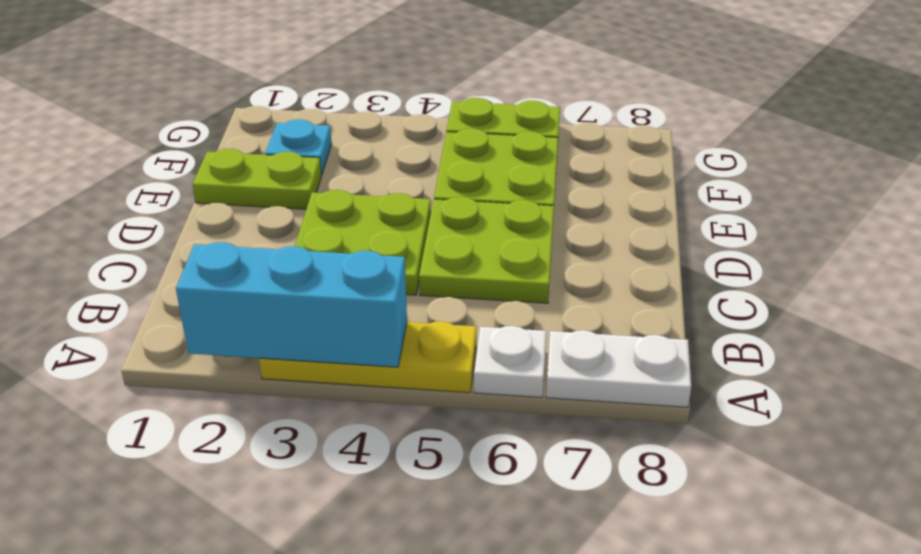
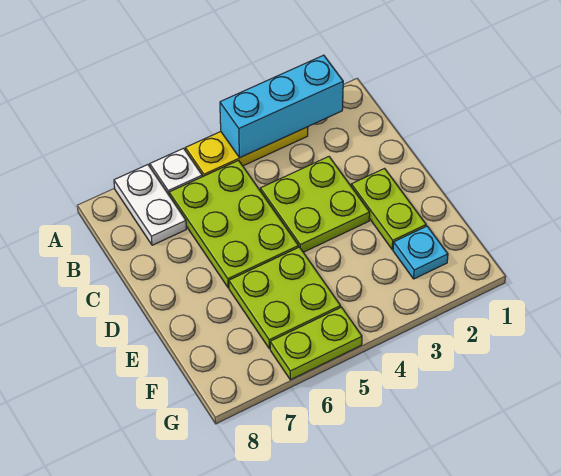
white plate A7:A8 level 1 -> white plate A7:B7 level 1
lime plate C5:D6 level 1 -> lime plate B5:D6 level 1
lime plate E1:E2 level 1 -> lime plate D2:E2 level 1

